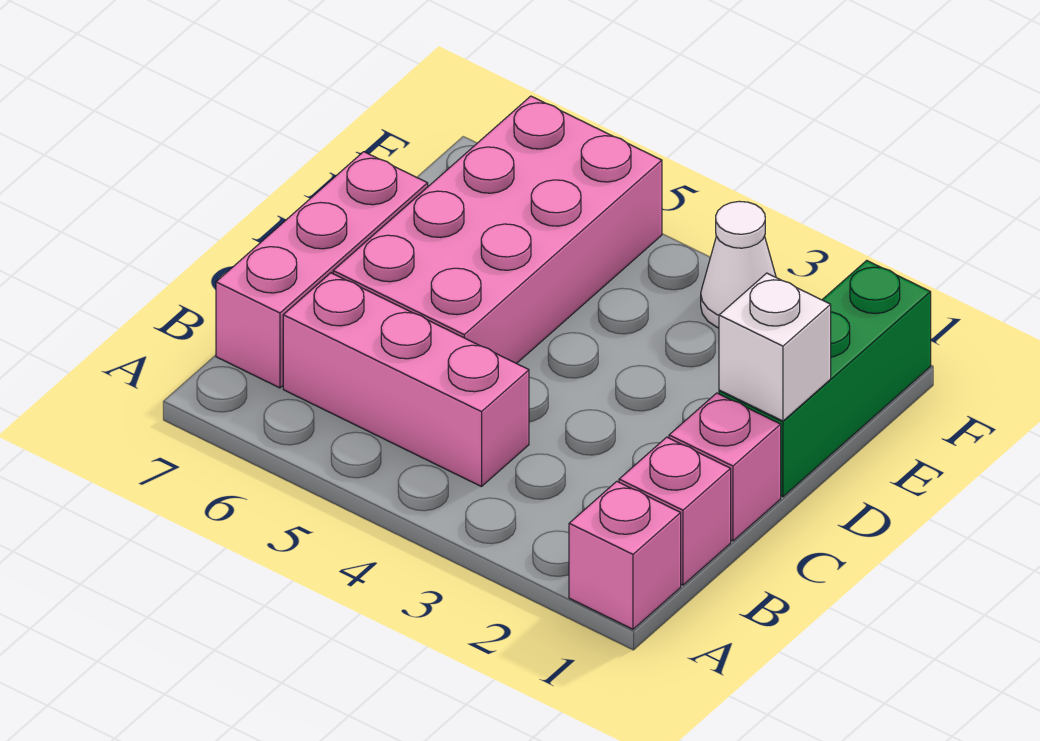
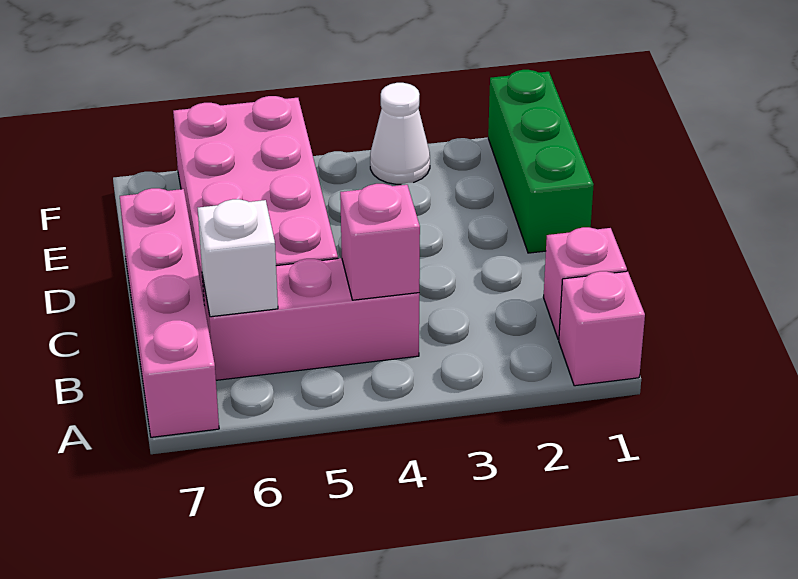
pink brick B7:D7 level 1 -> pink brick A7:D7 level 1
pink brick C1 level 1 -> pink brick B4 level 2
white brick D1 level 2 -> white brick B6 level 2

